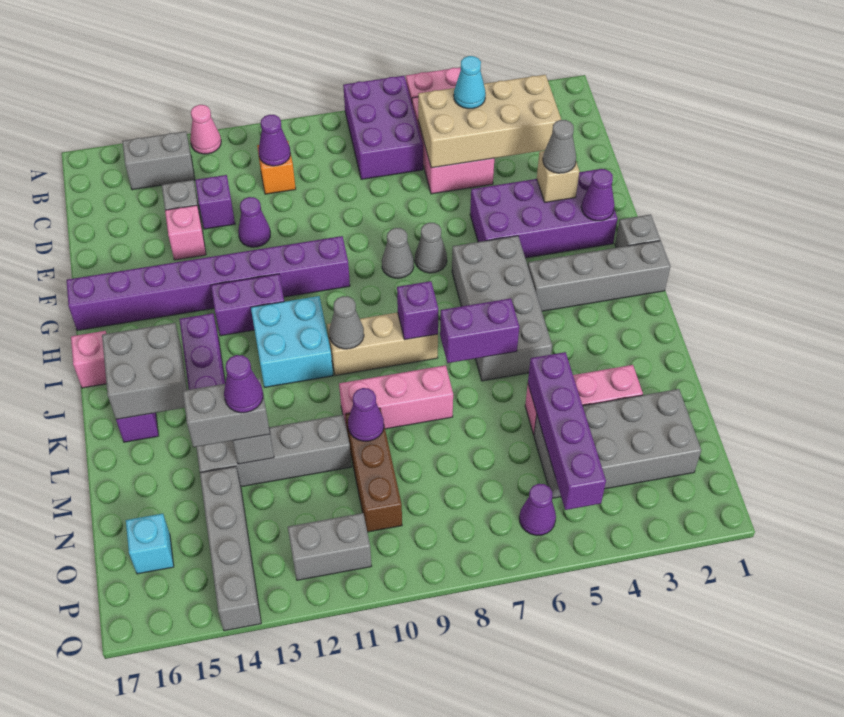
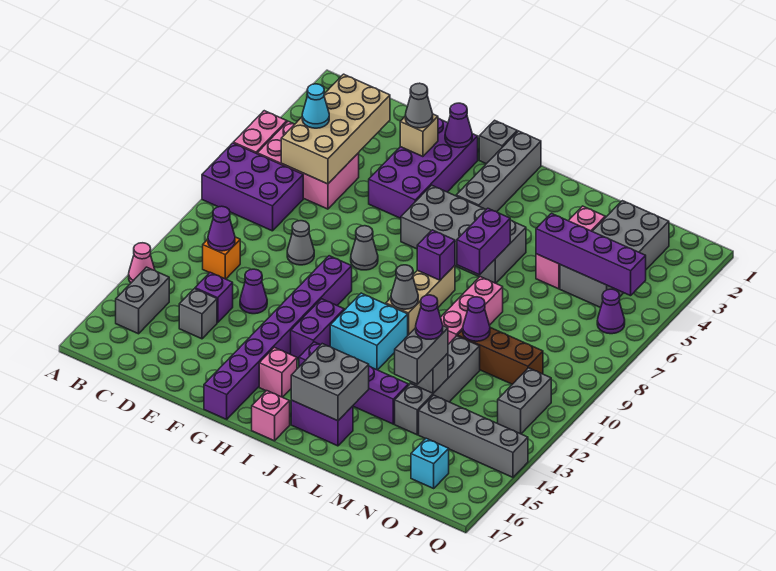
pink brick E14 level 1 -> pink brick H15 level 1
grey cone G7 level 1 -> grey cone E9 level 1

